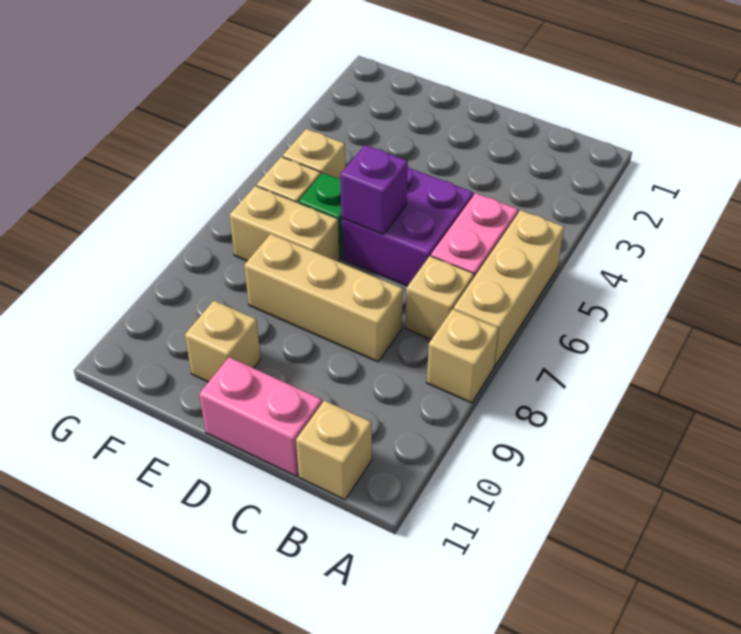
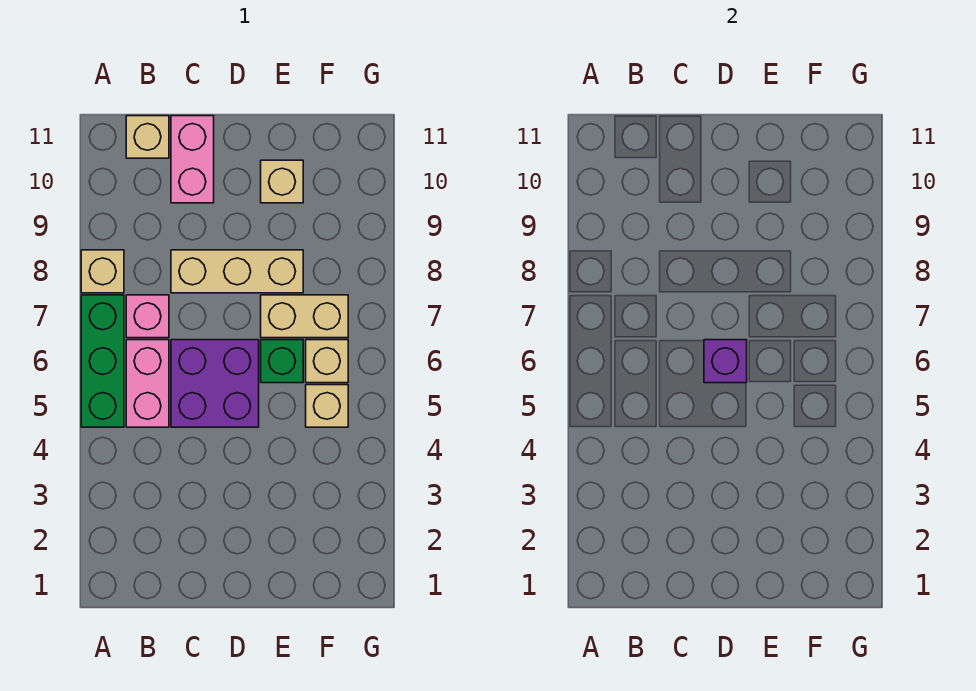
tan brick A5:A7 level 1 -> green brick A5:A7 level 1
tan brick B7 level 1 -> pink brick B7 level 1
pink brick C11:D11 level 1 -> pink brick C10:C11 level 1

